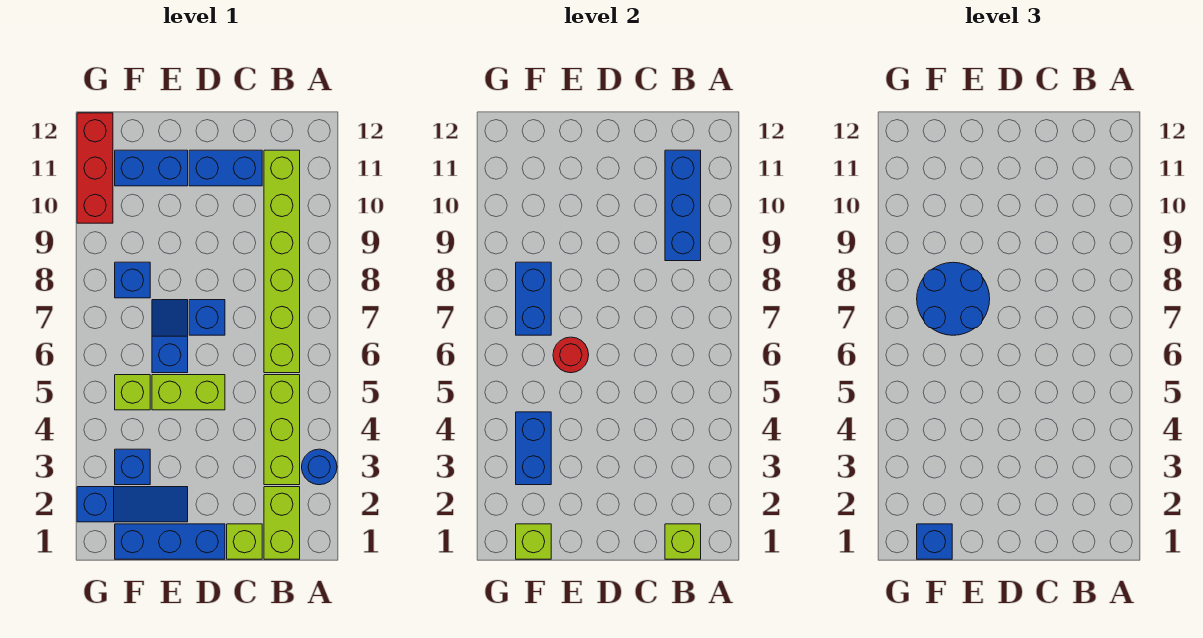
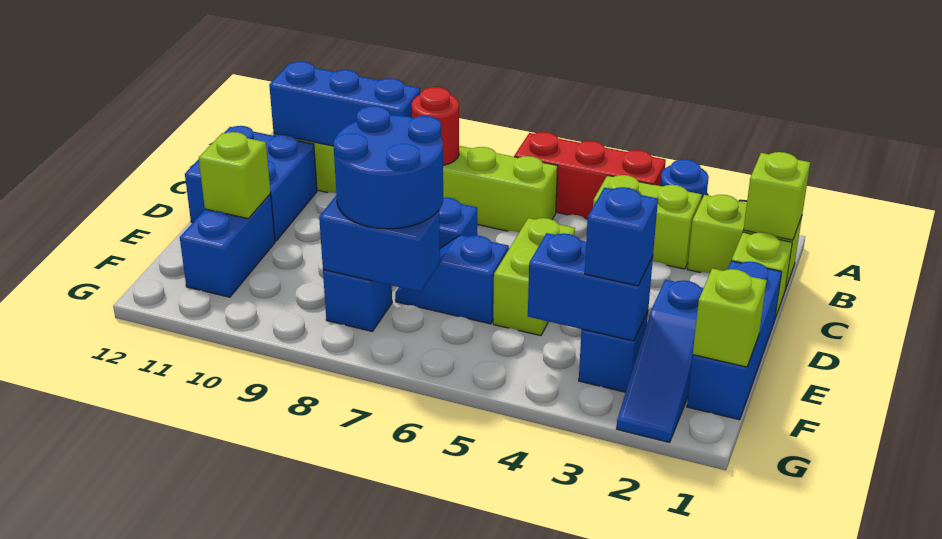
lime brick B3:B5 level 1 -> lime brick B3:B4 level 1
blue brick C11:D11 level 1 -> blue brick C11:D12 level 1
blue slope E2:G2 level 1 top G -> blue slope E2:G2 level 1 top E
red round brick E6 level 2 -> red round brick B8 level 2
blue brick F1 level 3 -> blue brick F3 level 3
lime brick F5 level 1 -> lime brick E11 level 2
red brick G10:G12 level 1 -> red brick A4:A6 level 1

